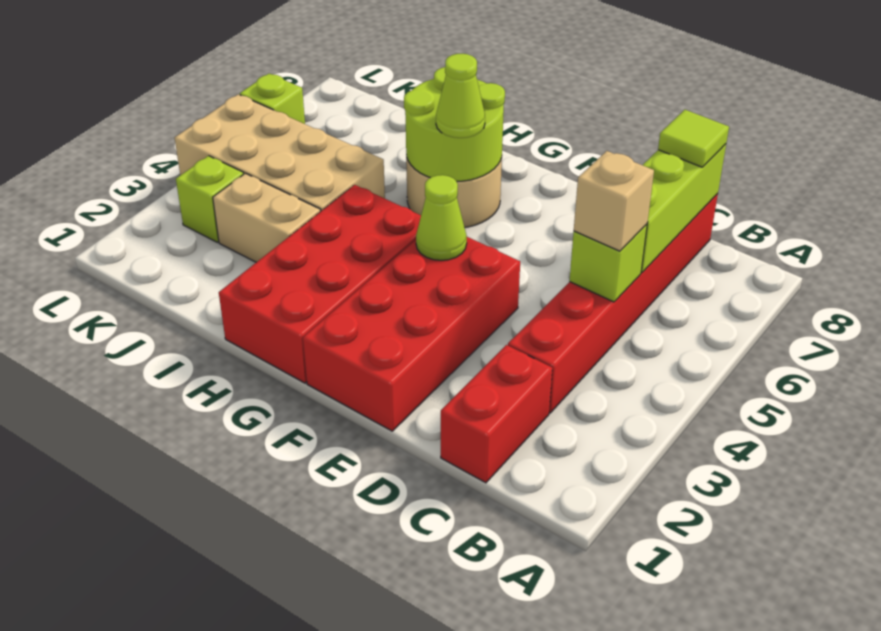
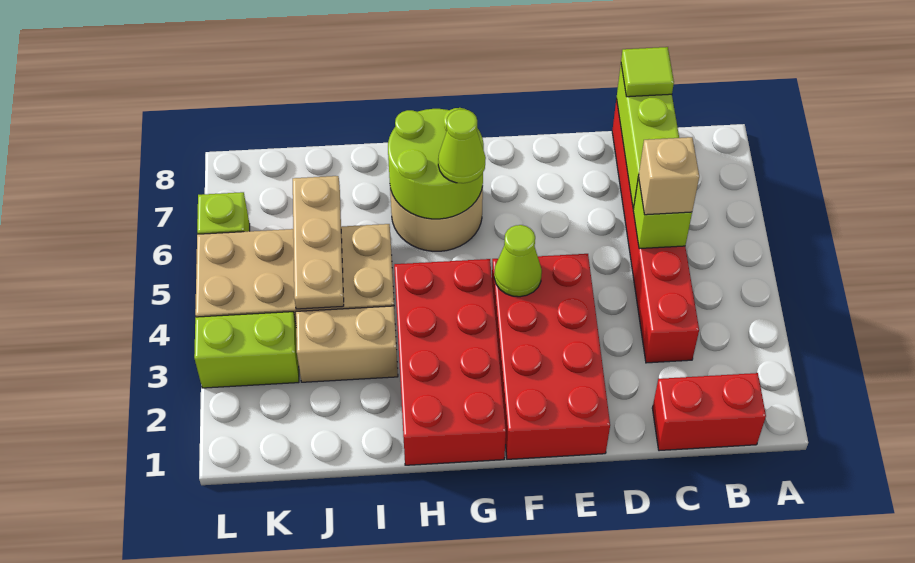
red brick C1:C2 level 1 -> red brick B1:C1 level 1
none -> tan plate J4:J6 level 2
lime brick K3 level 1 -> lime brick K3:L3 level 1

